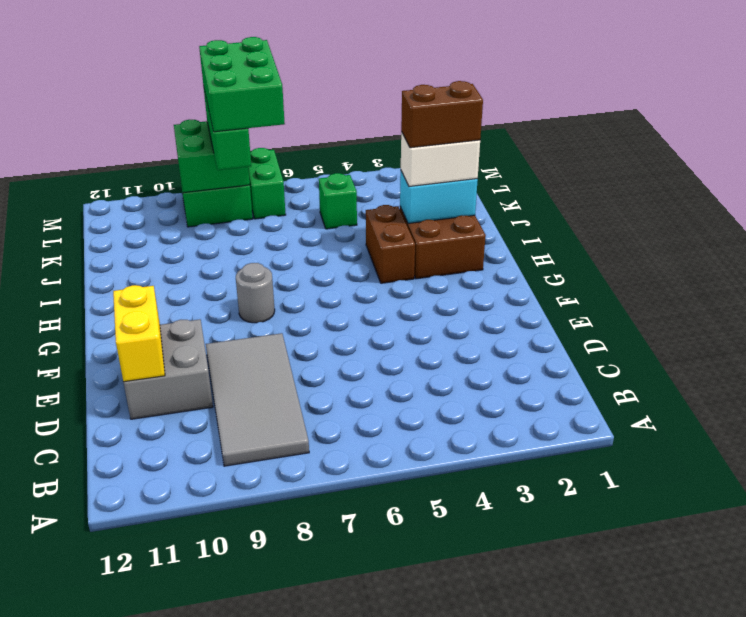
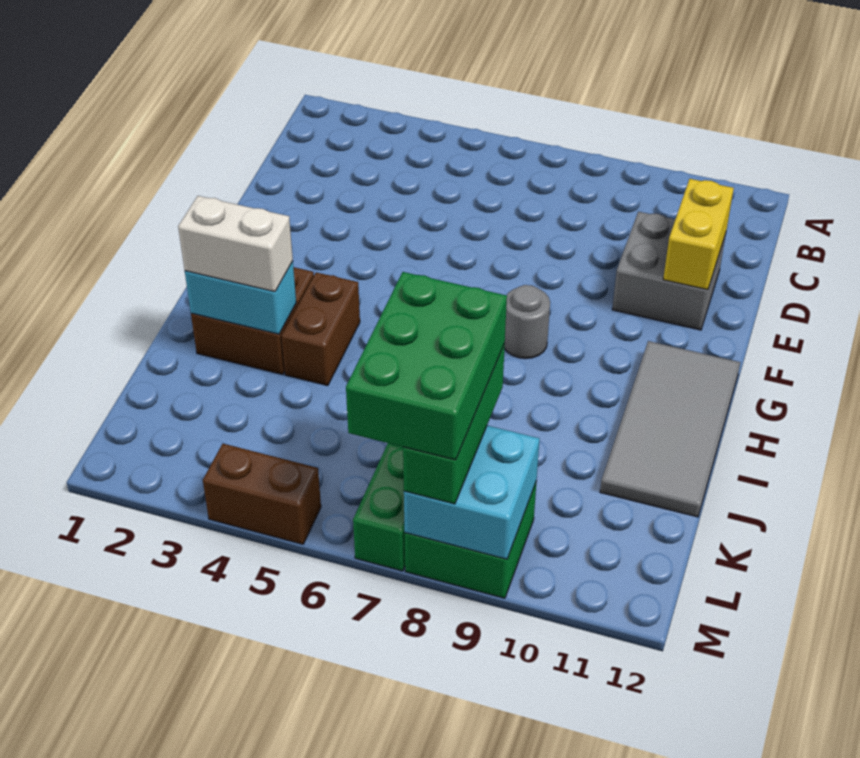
grey tile B8:E9 level 1 -> grey tile G11:J12 level 1
brown brick I2:I3 level 4 -> brown brick M4:M5 level 1
green brick K5 level 1 -> none
green brick L8:M9 level 2 -> cyan brick L8:M9 level 2

